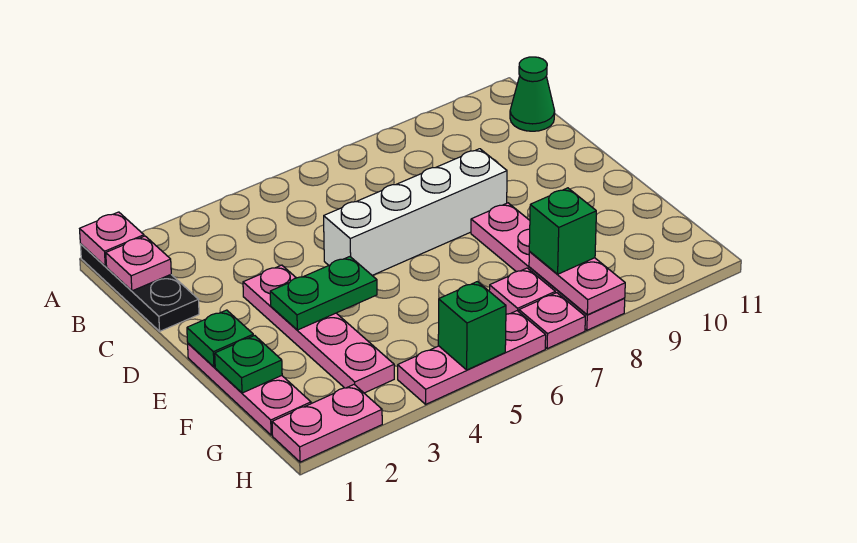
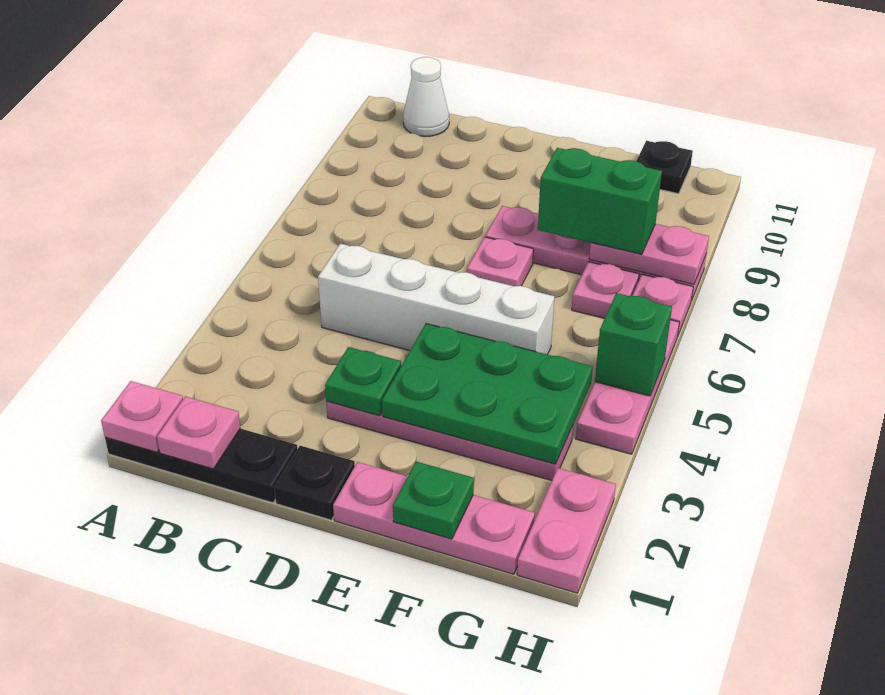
green cone B11 level 1 -> white cone B11 level 1
none -> black plate D1 level 1
white brick D5:D8 level 1 -> white brick C5:F5 level 1
green plate E1 level 2 -> green plate D3 level 2
green plate E3:E4 level 2 -> green plate E3:G4 level 2
none -> pink plate E7 level 1
green brick G8 level 3 -> green brick F8:G8 level 3
none -> black plate G11 level 1

